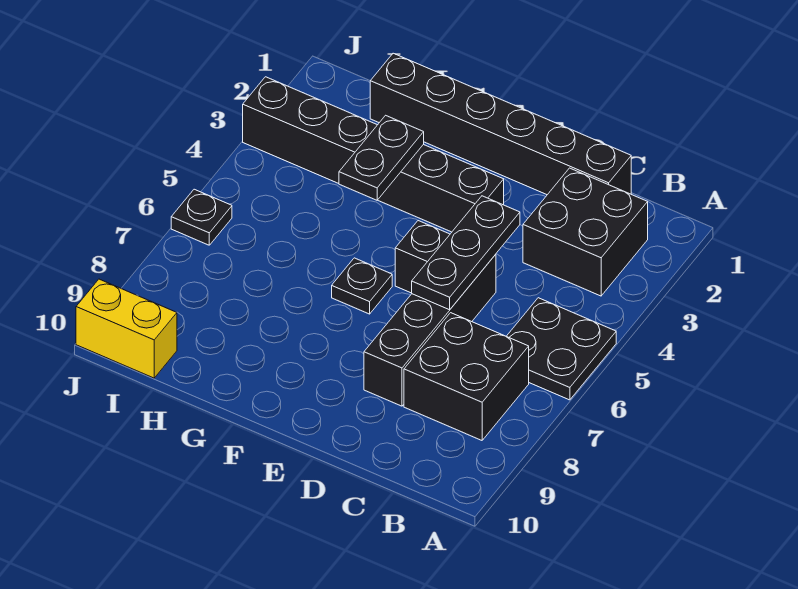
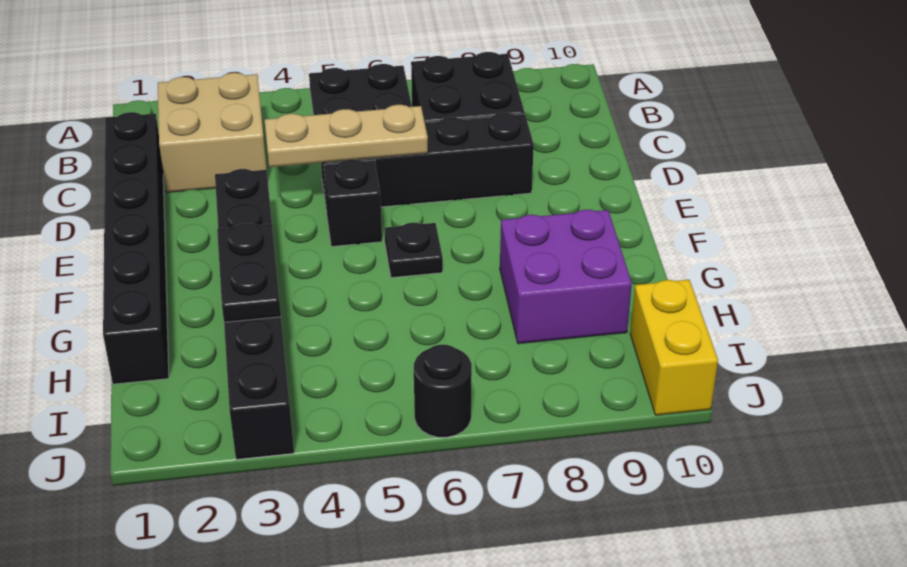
black brick B2:C3 level 1 -> tan brick B2:C3 level 1
black plate D4:D6 level 2 -> tan plate D4:D6 level 2
black plate G3:G4 level 2 -> black plate G3:H3 level 2
none -> purple brick G8:H9 level 1
black plate J6 level 1 -> black round brick J6 level 1

